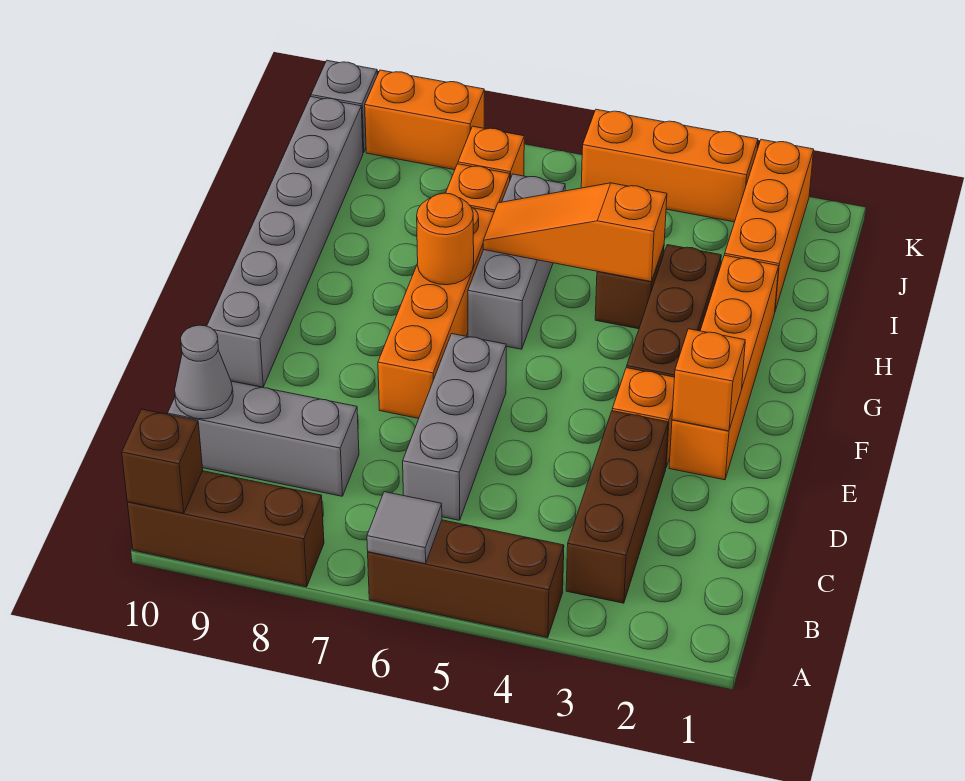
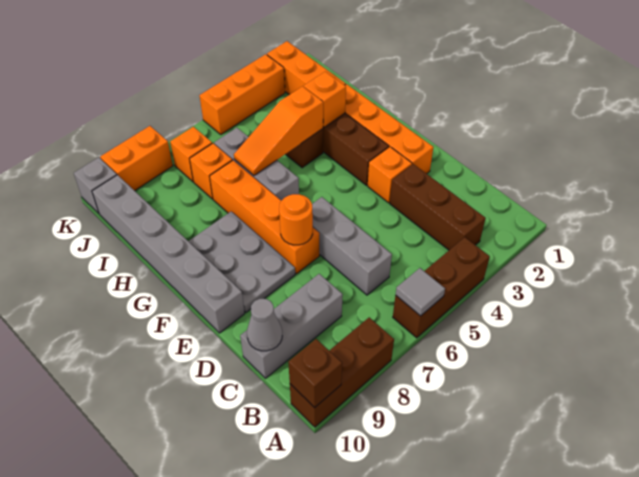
orange brick E2 level 2 -> orange brick H3 level 2
none -> grey plate E8:G9 level 1
orange round brick G7 level 2 -> orange round brick E7 level 2

